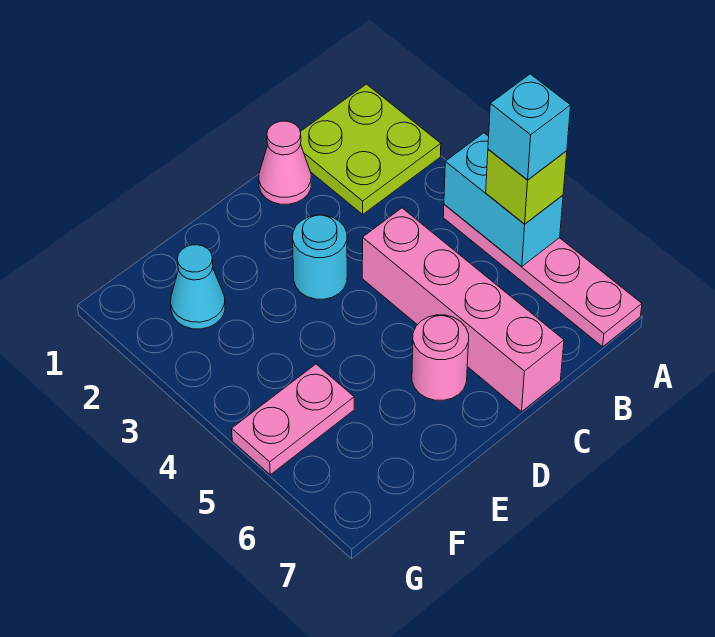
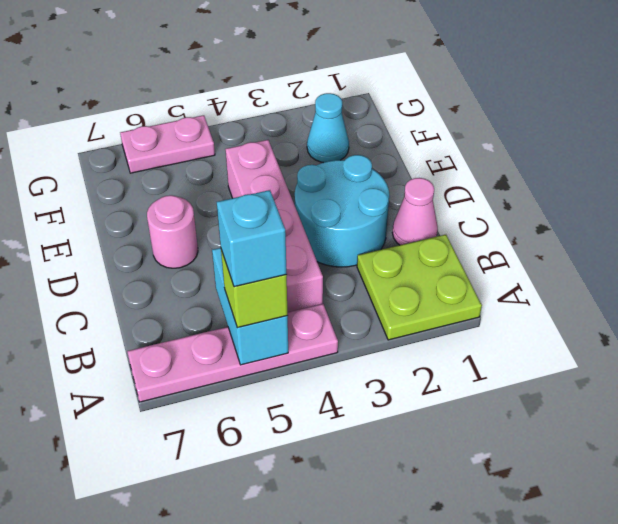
cyan brick A4:A5 level 2 -> cyan brick A5:B5 level 2
pink brick C4:C7 level 1 -> pink brick B4:E4 level 1
cyan round brick D3 level 1 -> cyan round brick C2:D3 level 1
pink plate F5:G5 level 1 -> pink plate G5:G6 level 1

